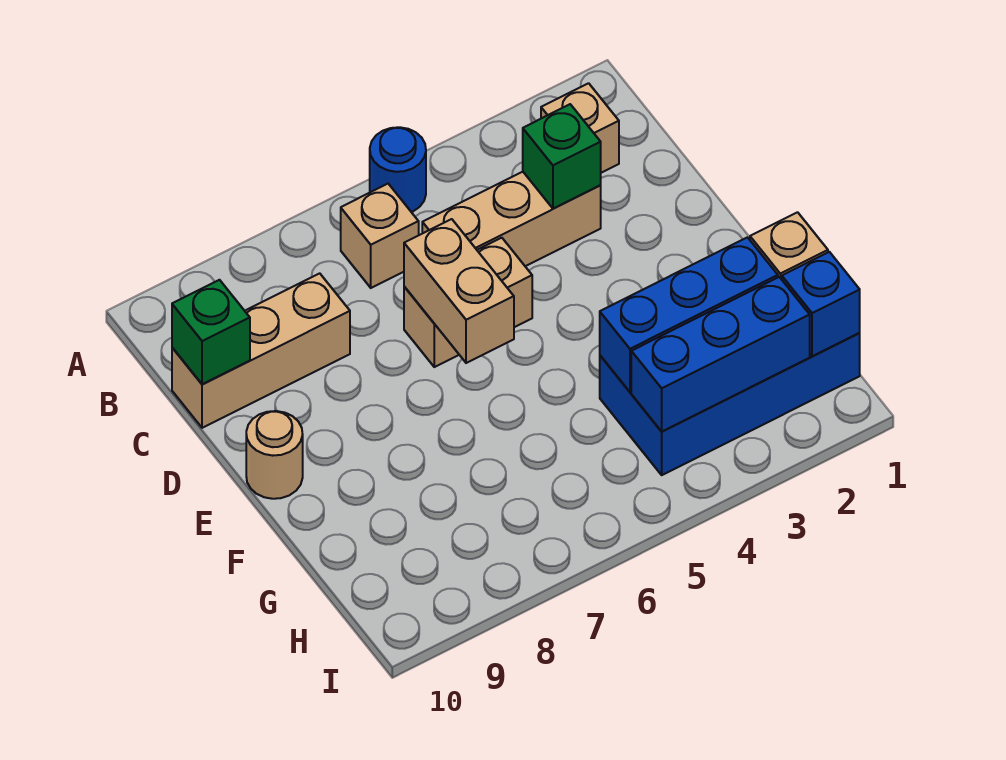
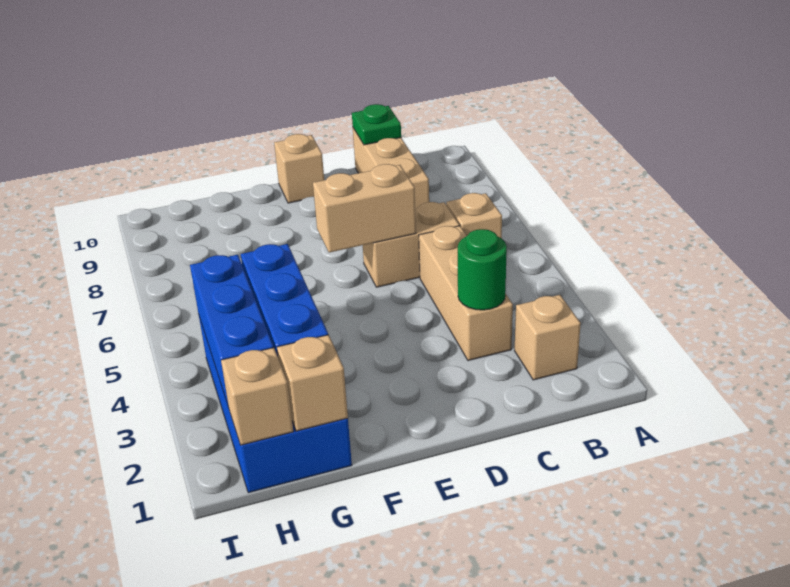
blue round brick A5 level 1 -> none
green brick C3 level 2 -> green round brick C3 level 2
green brick C10 level 2 -> green plate C10 level 2
tan brick D5:D6 level 1 -> tan brick C6:D6 level 1
tan round brick E10 level 1 -> tan brick E10 level 1
blue brick H1 level 2 -> tan brick H1 level 2

